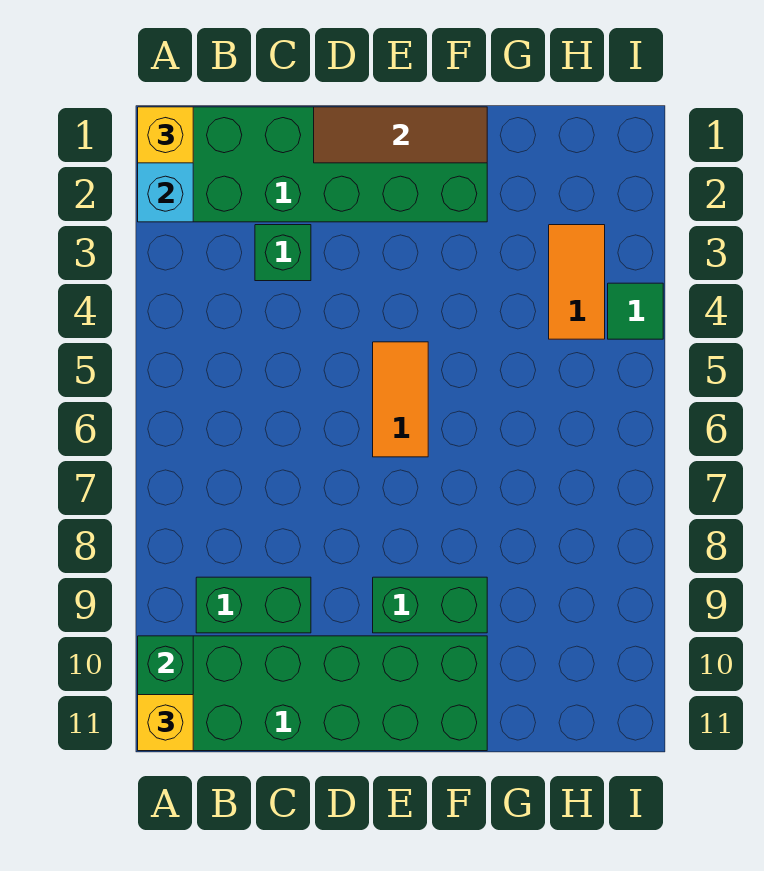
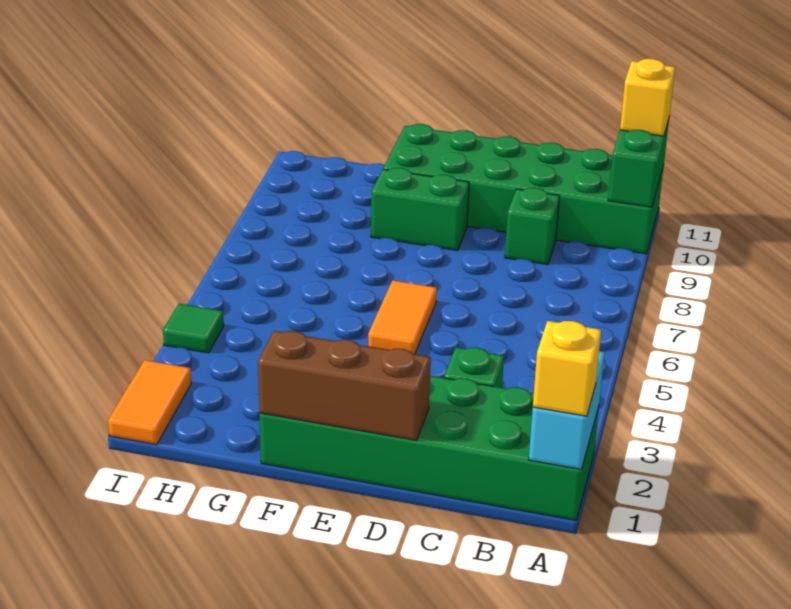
green brick B9:C9 level 1 -> green brick C9 level 1
brown tile D1:F1 level 2 -> brown brick D1:F1 level 2
orange tile H3:H4 level 1 -> orange tile I1:I2 level 1

